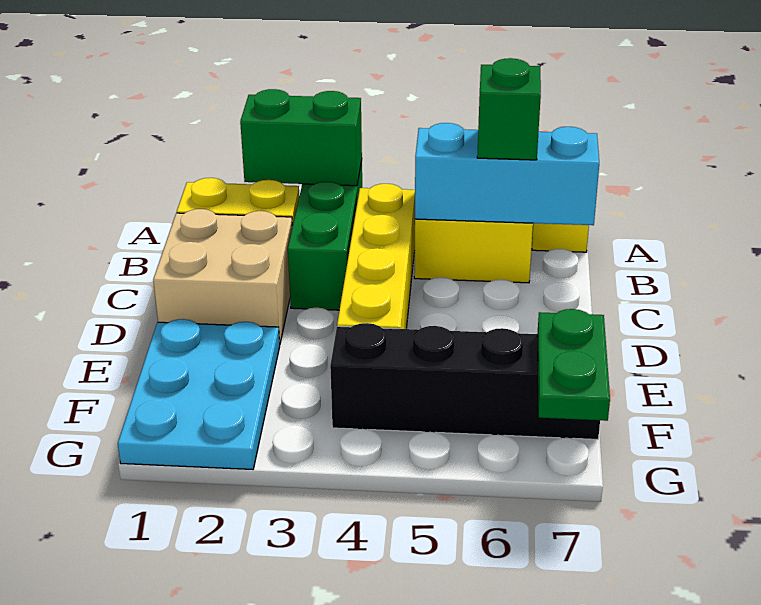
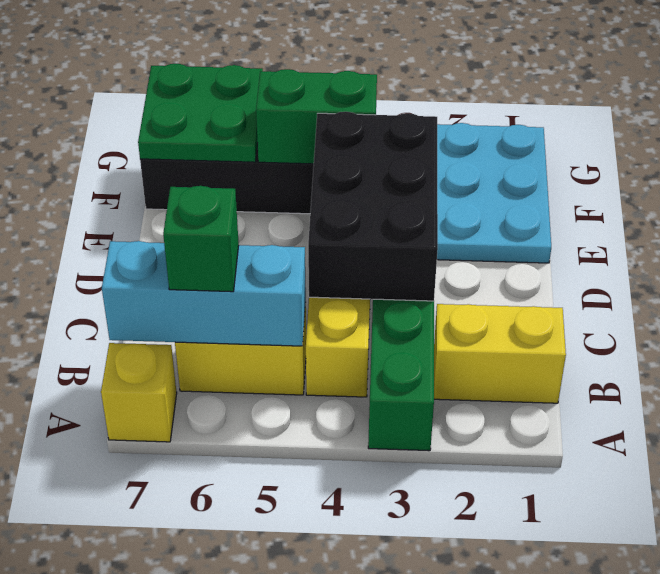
green brick A2:A3 level 2 -> green brick F4:F5 level 2
tan brick C1:D2 level 1 -> none
none -> black brick C3:E4 level 2
green plate F7:G7 level 2 -> green plate F6:G7 level 2

